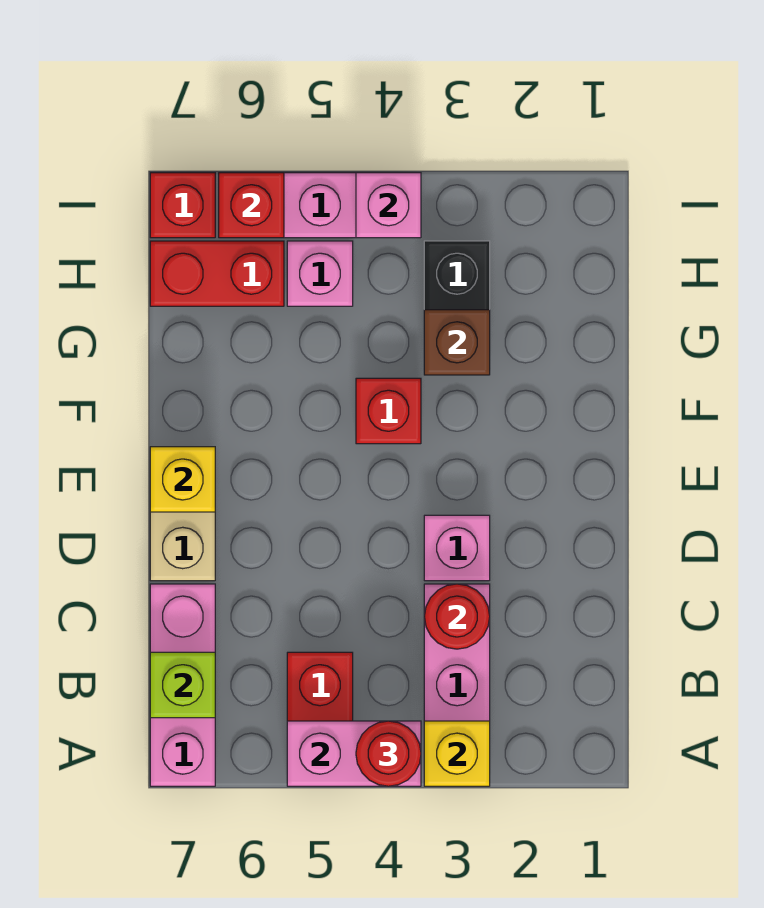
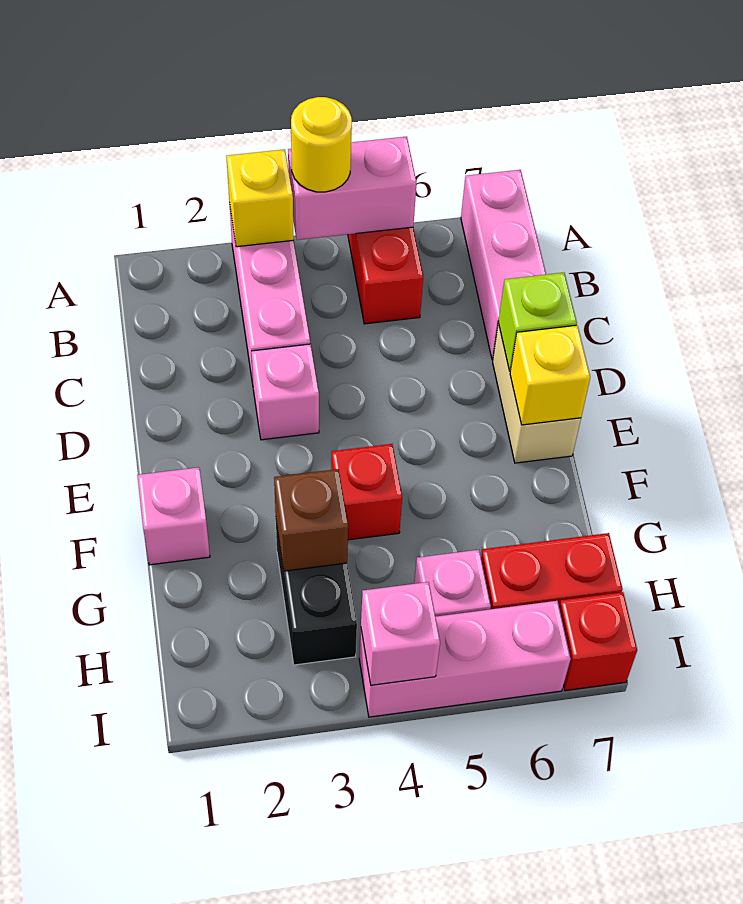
red round brick A4 level 3 -> yellow round brick A4 level 3
lime brick B7 level 2 -> lime brick D7 level 2
red round brick C3 level 2 -> none
none -> pink brick F1 level 1
red brick I6 level 2 -> none

